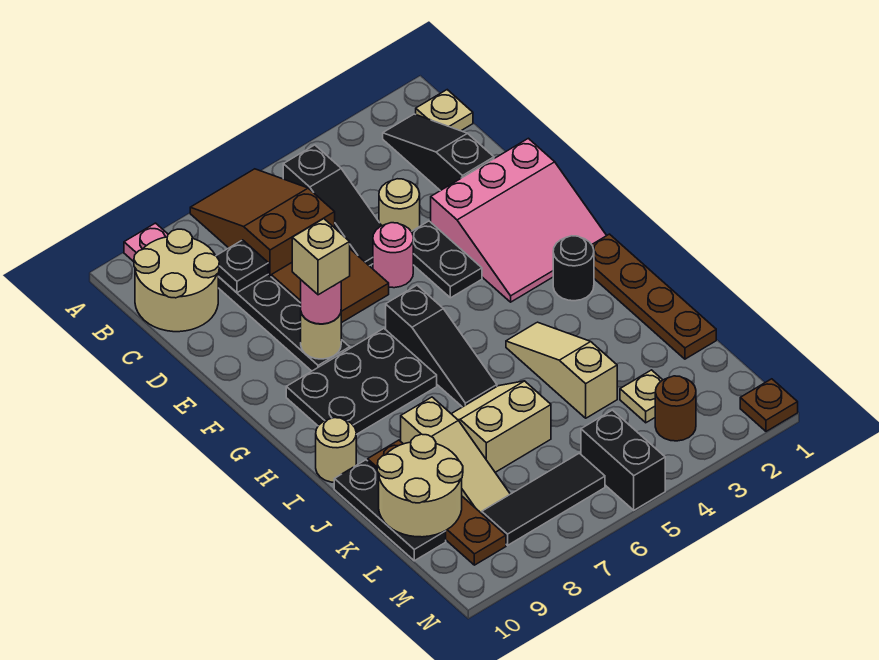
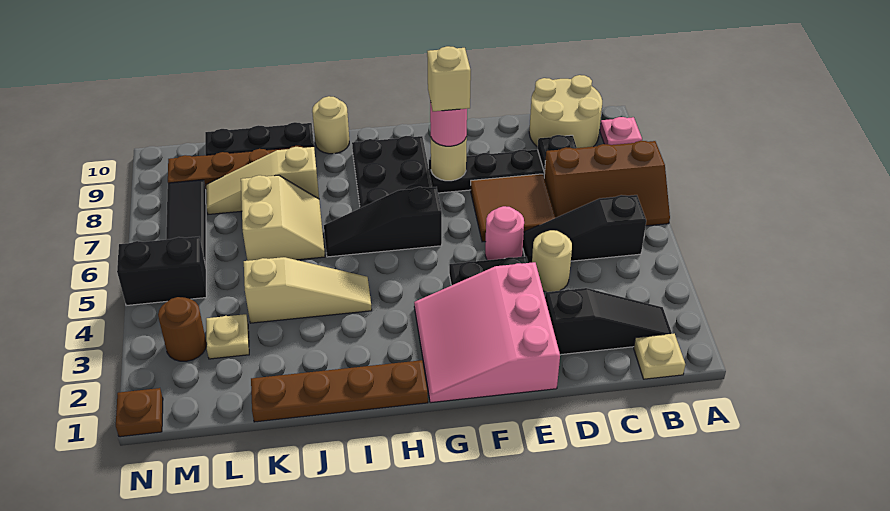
brown slope A6:C7 level 1 top C -> brown slope A6:C7 level 1 top 7
black round brick H2 level 1 -> none
tan round brick K9:L10 level 2 -> none

